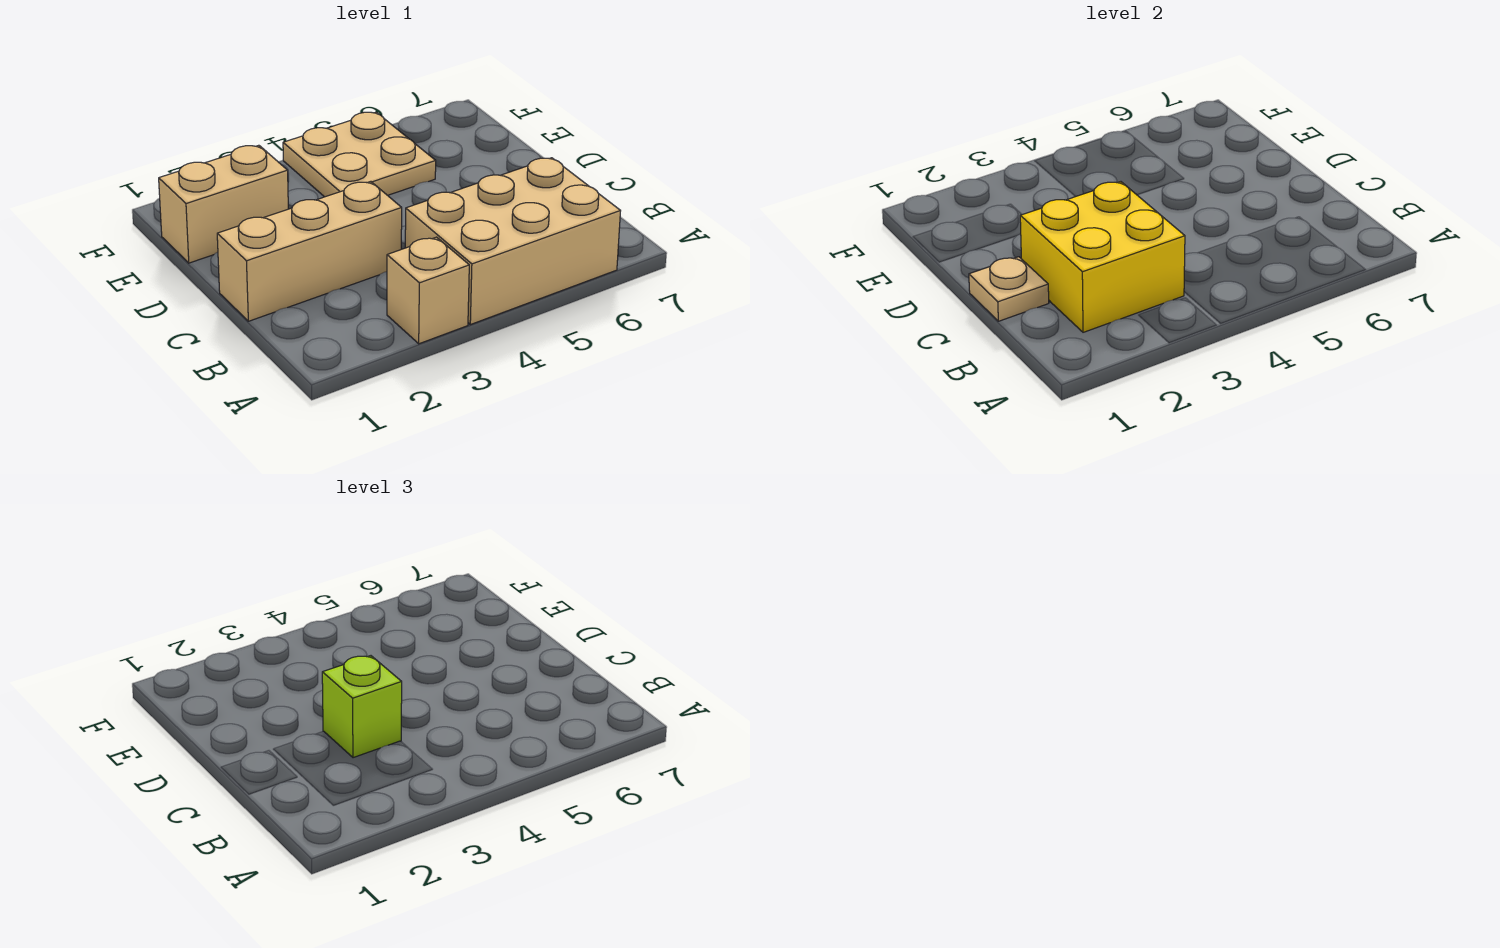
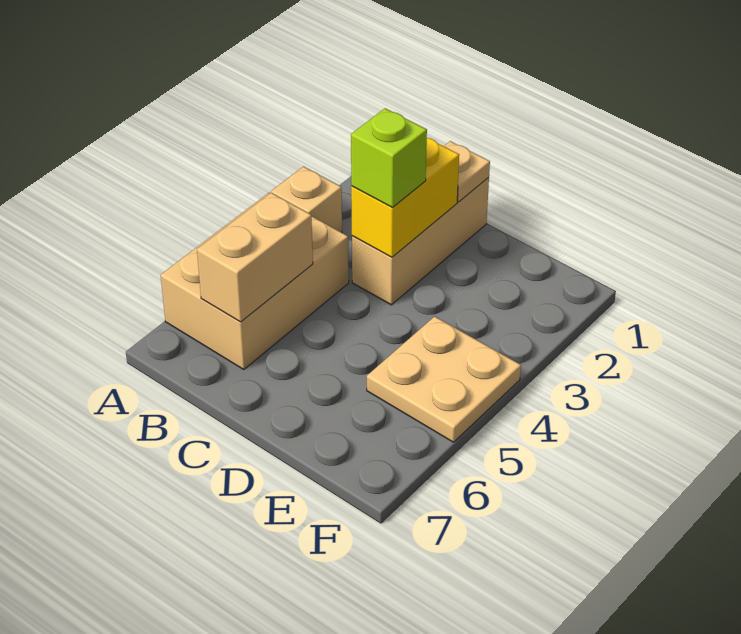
yellow brick B2:C3 level 2 -> yellow brick C2:C3 level 2
tan brick E1:E2 level 1 -> tan brick B5:B6 level 2

